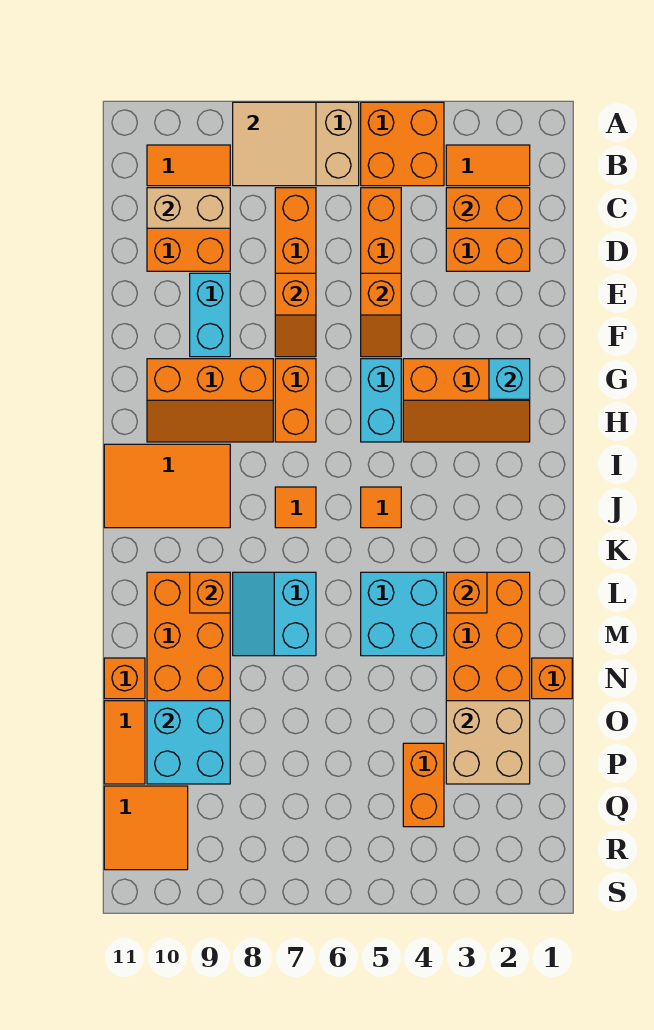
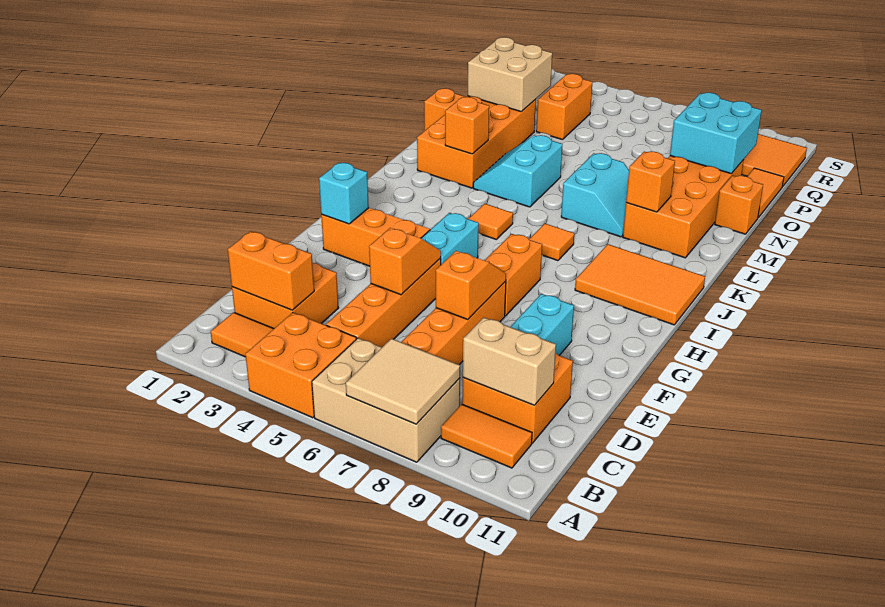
orange slope G8:H10 level 1 top G -> none
cyan brick L4:M5 level 1 -> cyan slope L4:M5 level 1 top 5

